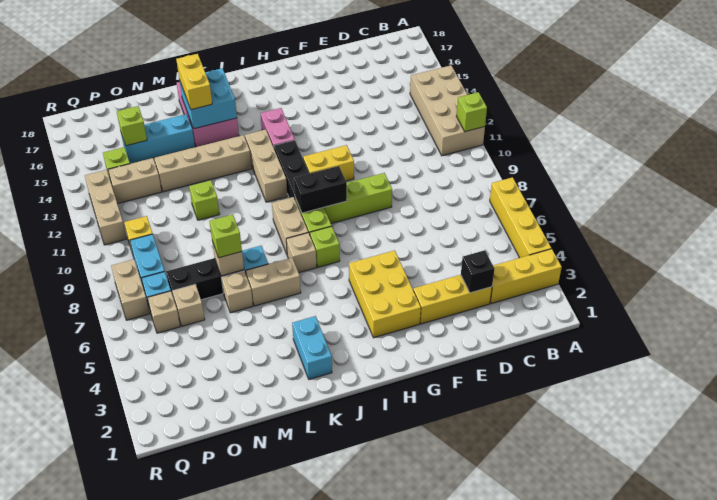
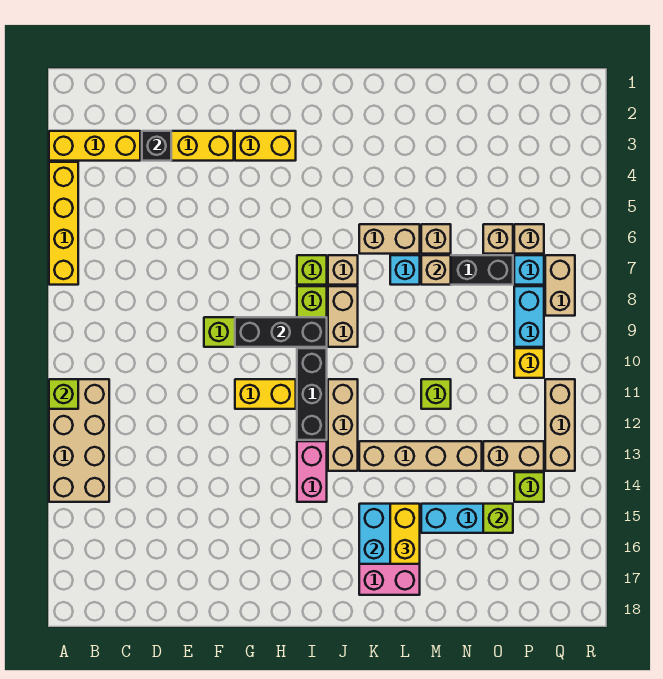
yellow brick G3:H5 level 1 -> yellow brick G3:H3 level 1
black brick H9:I9 level 2 -> black brick G9:I9 level 2
cyan brick K2:K3 level 1 -> none
lime brick M7 level 3 -> none

